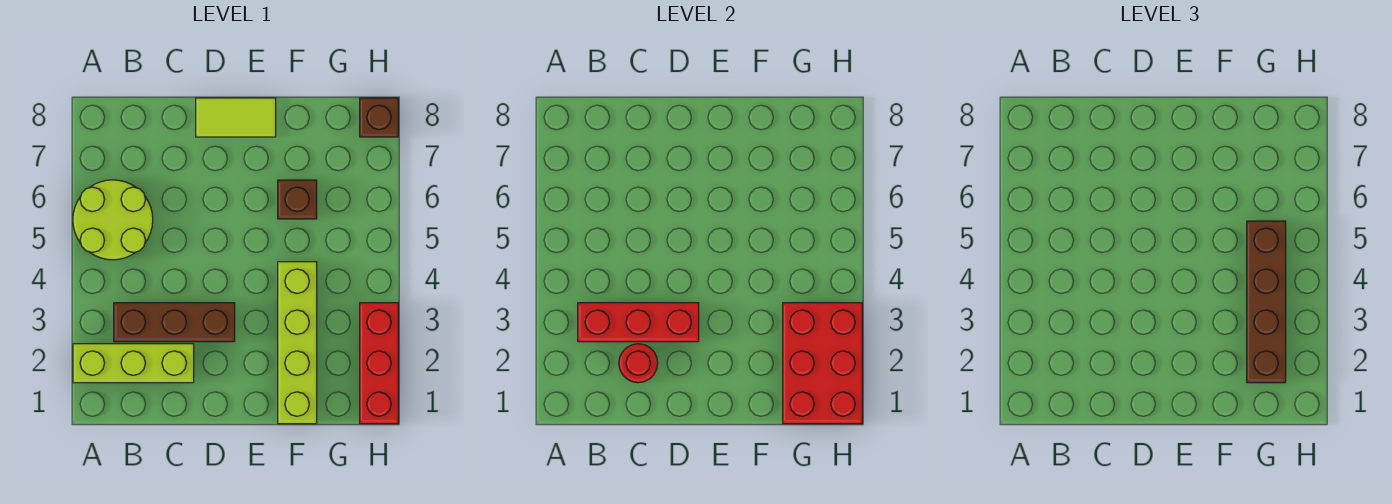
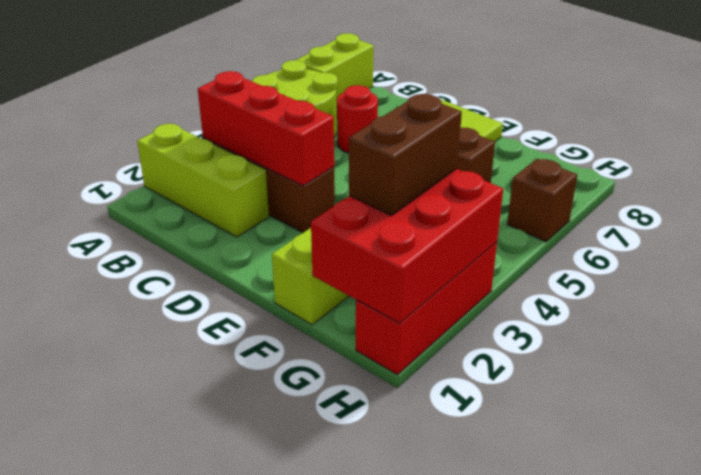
none -> lime brick A7:A8 level 1
red round brick C2 level 2 -> red round brick C6 level 1
brown brick G2:G5 level 3 -> brown brick G2:G3 level 3
brown brick H8 level 1 -> brown brick H6 level 1

